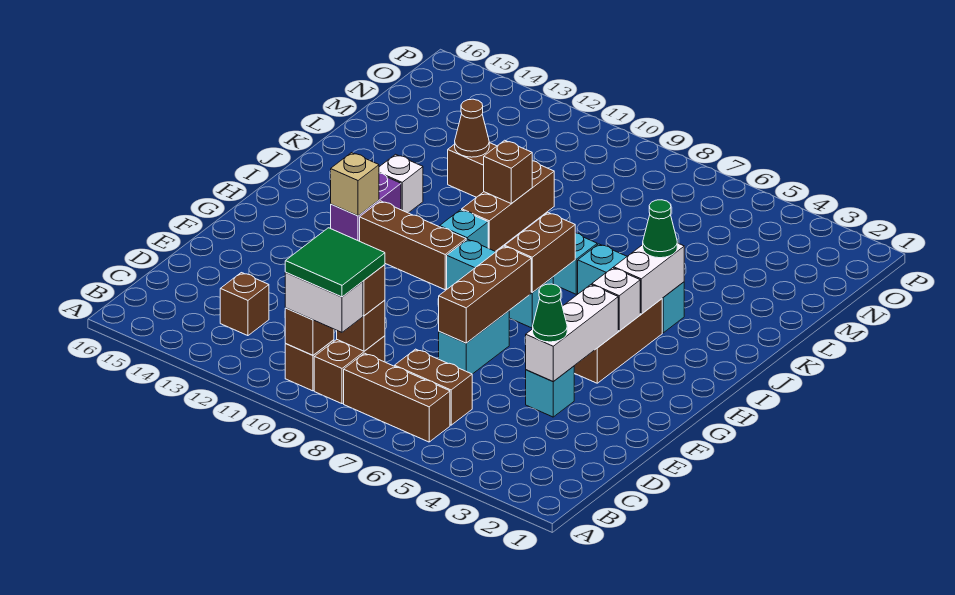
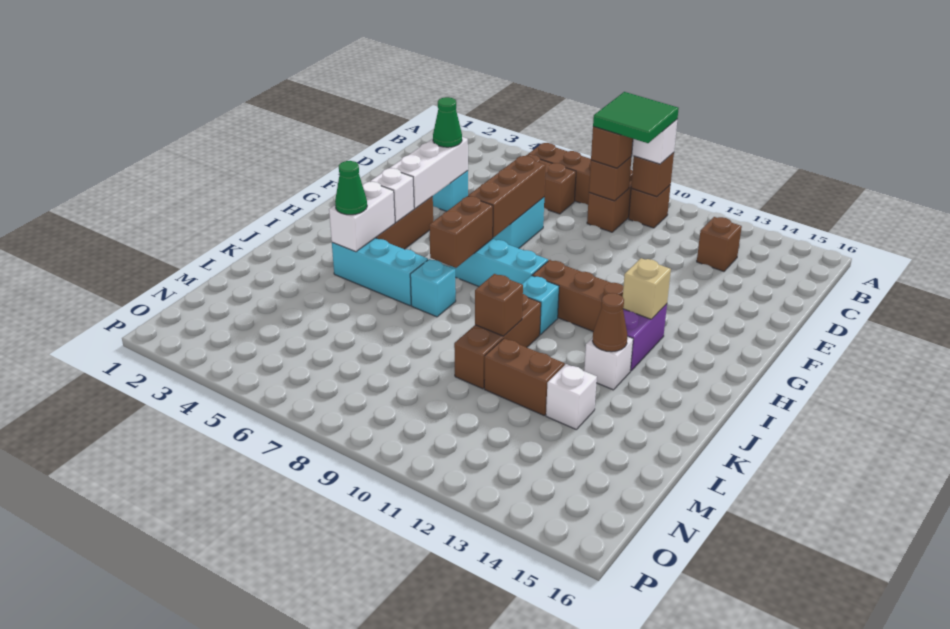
brown cone L12 level 2 -> brown cone J13 level 2
none -> white brick L13 level 1

